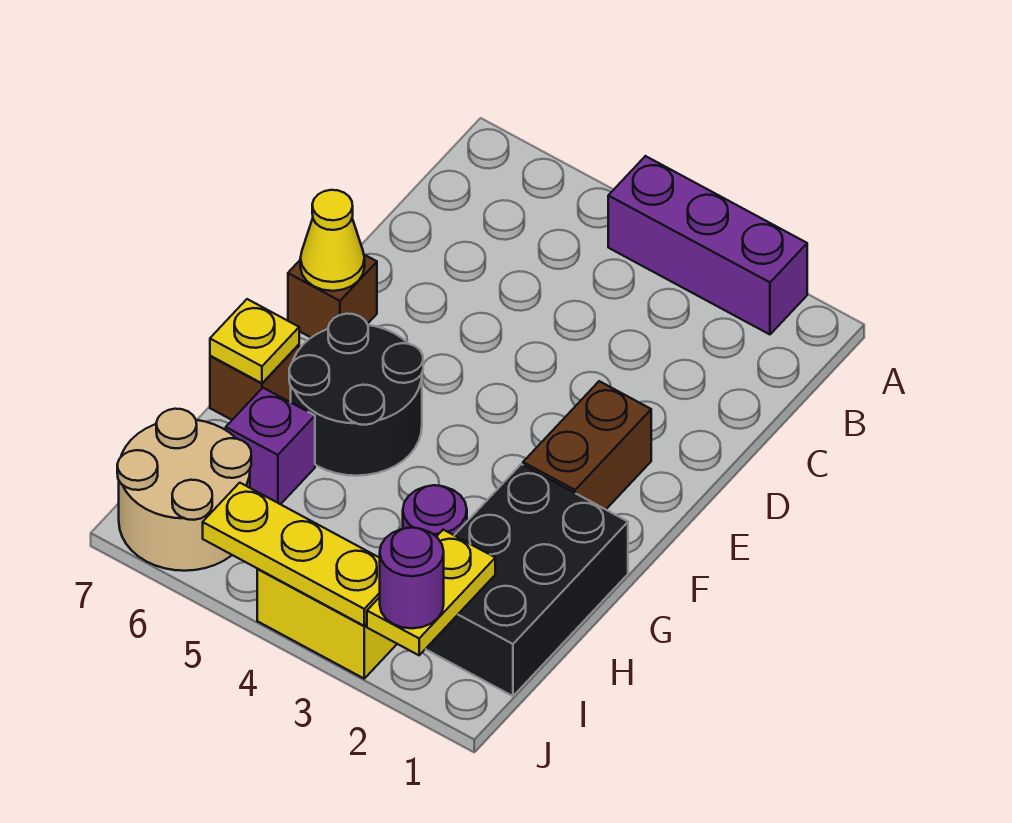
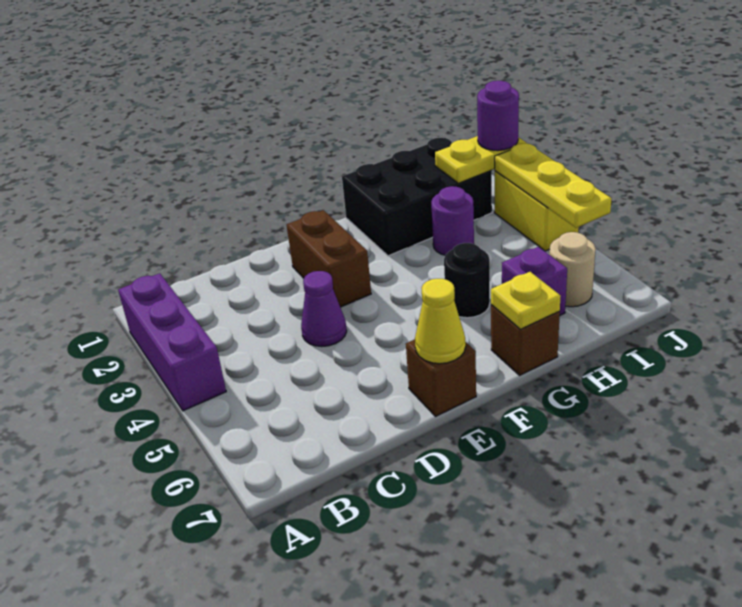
none -> purple cone D4 level 1
brown brick E2:F2 level 1 -> brown brick E2:E3 level 1
black round brick F5:G6 level 1 -> black round brick G5 level 1
tan round brick I6:J7 level 1 -> tan round brick I6 level 1

